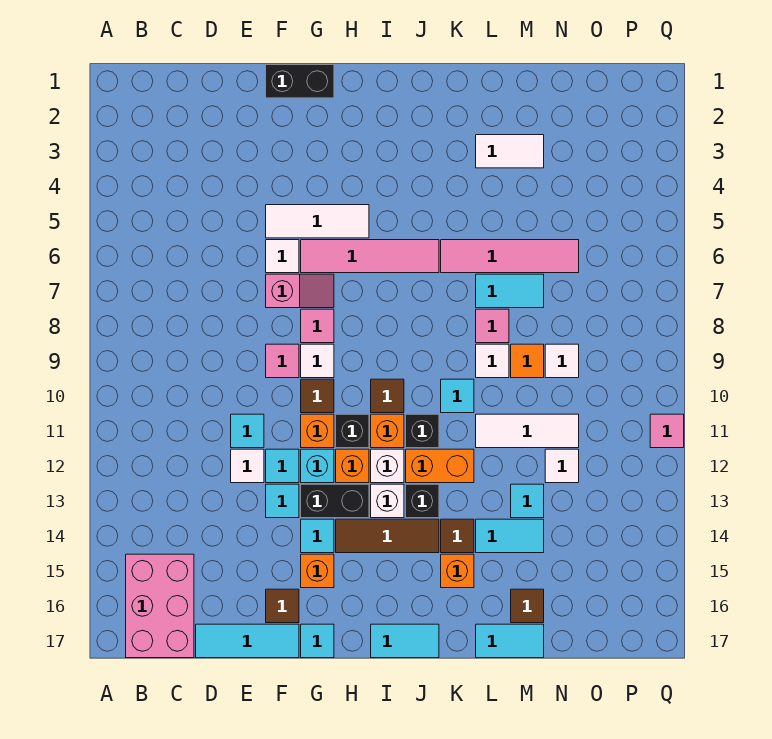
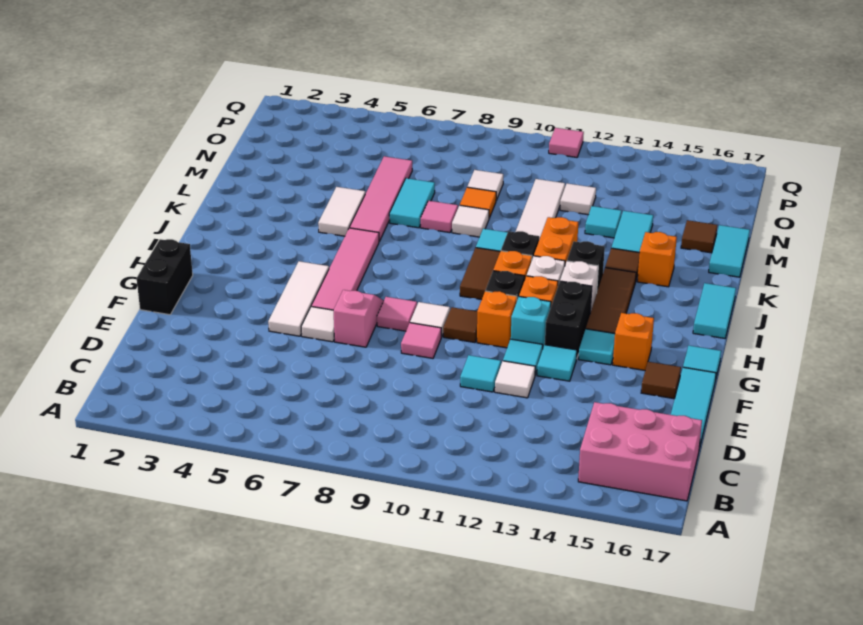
brown tile I10 level 1 -> brown tile I10:J10 level 1
white tile L3:M3 level 1 -> white tile K5:L5 level 1

